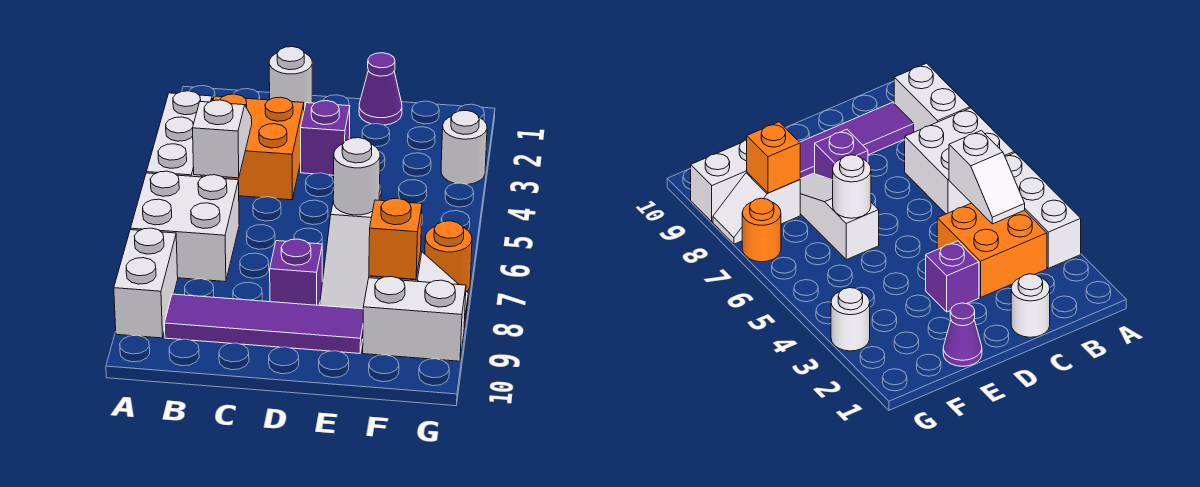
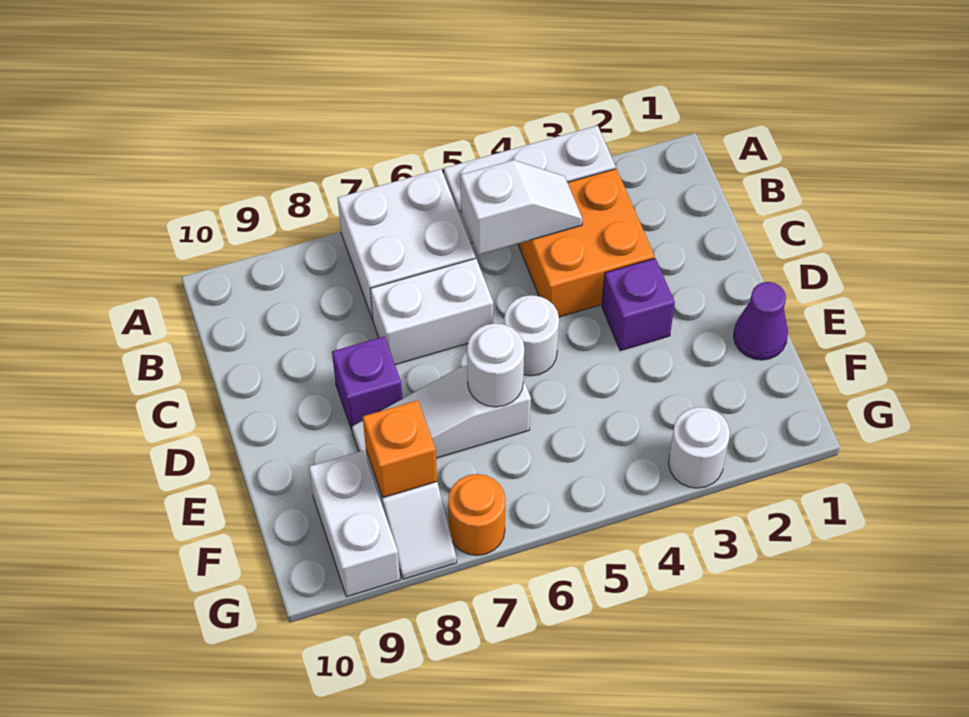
white brick A8:A9 level 1 -> white brick C6:C7 level 1
purple tile B9:E9 level 1 -> none
white round brick C1 level 1 -> white round brick D5 level 1

